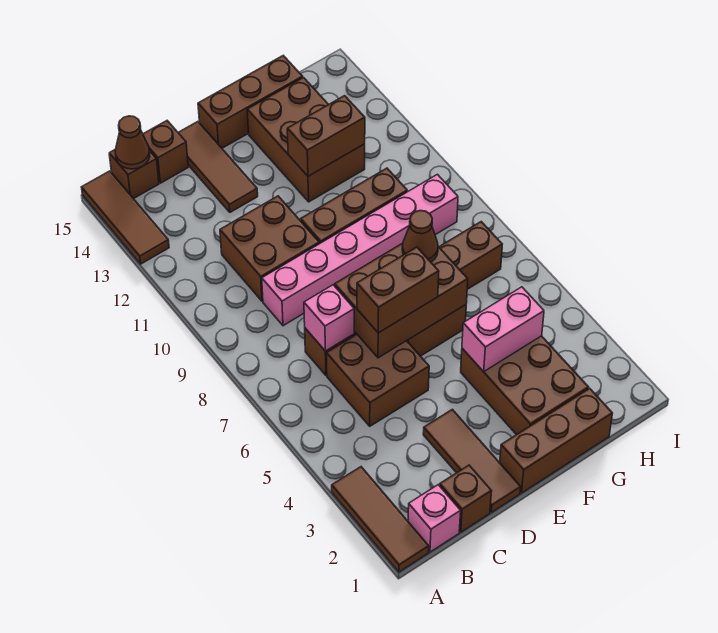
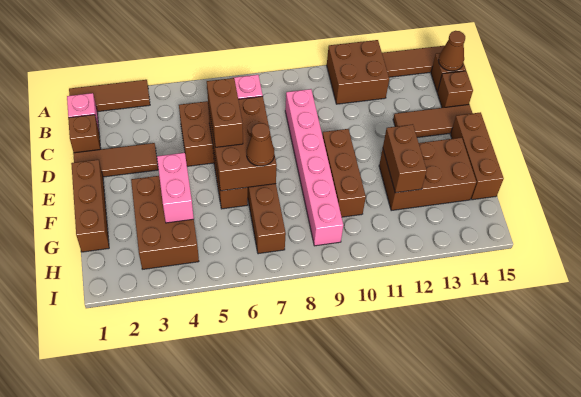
brown brick C10:D11 level 1 -> brown brick A11:B12 level 1
brown brick F2:G4 level 1 -> brown brick F3:H4 level 1

